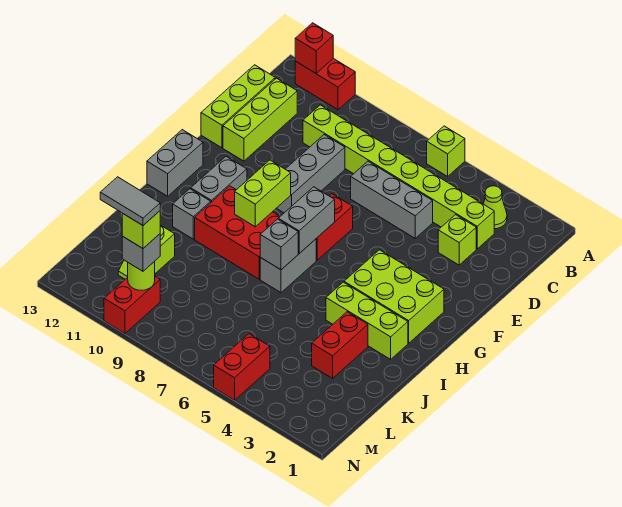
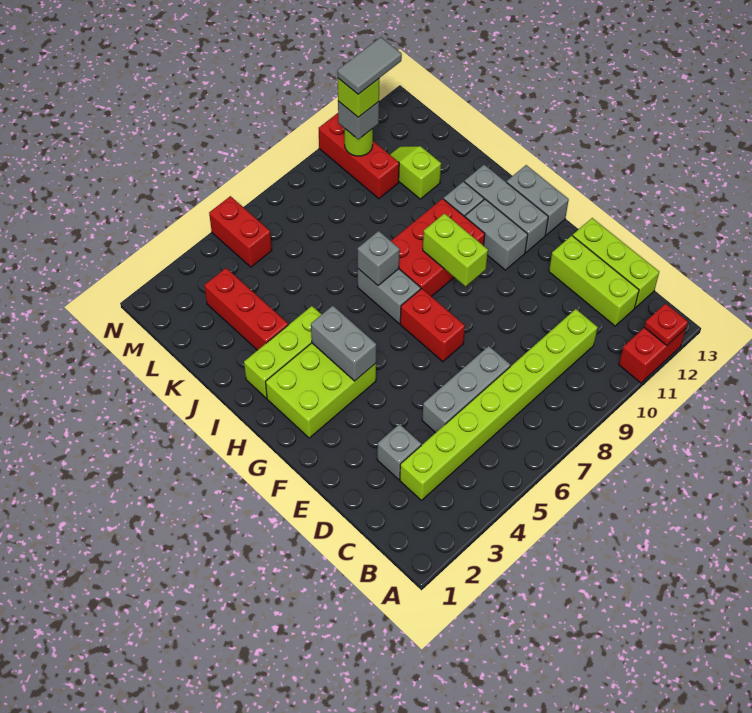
lime brick A6 level 1 -> none
red brick A12 level 2 -> red plate A12 level 2
lime cone B3 level 1 -> none
lime brick D3 level 1 -> grey brick D3 level 1
grey brick D9:F9 level 1 -> grey brick G12:I12 level 1
grey brick G7:H7 level 2 -> grey brick G4:H4 level 2
red brick J3:K3 level 1 -> red brick J3:L3 level 1
red brick M10:N10 level 1 -> red brick L10:N10 level 1

